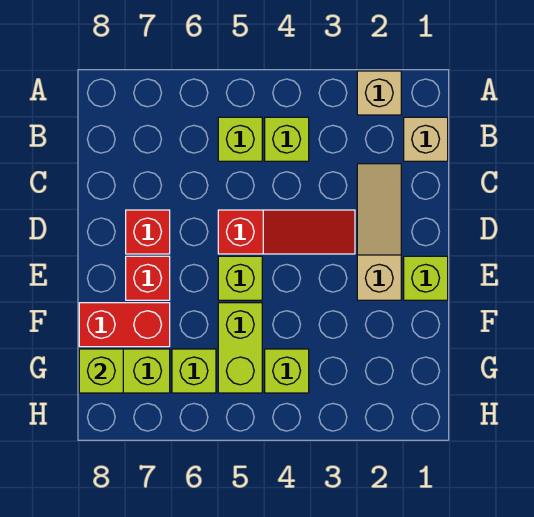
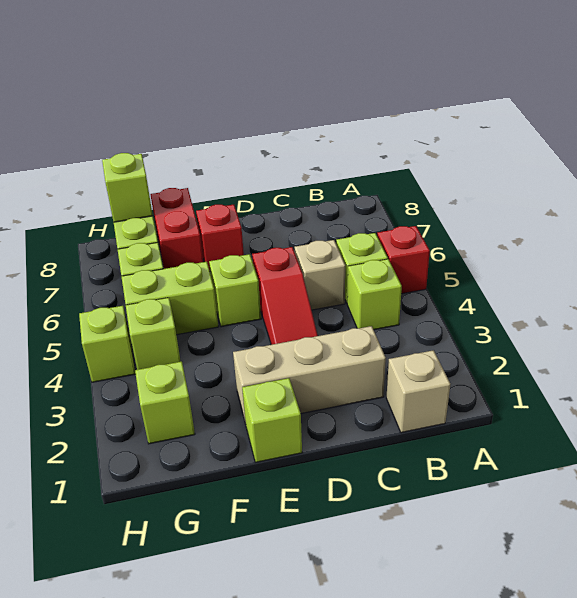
tan brick A2 level 1 -> tan brick C5 level 1
tan slope C2:E2 level 1 top E -> tan brick C2:E2 level 1
red brick D7 level 1 -> red brick A5 level 1
none -> lime brick G2 level 1
none -> lime brick H4 level 1

